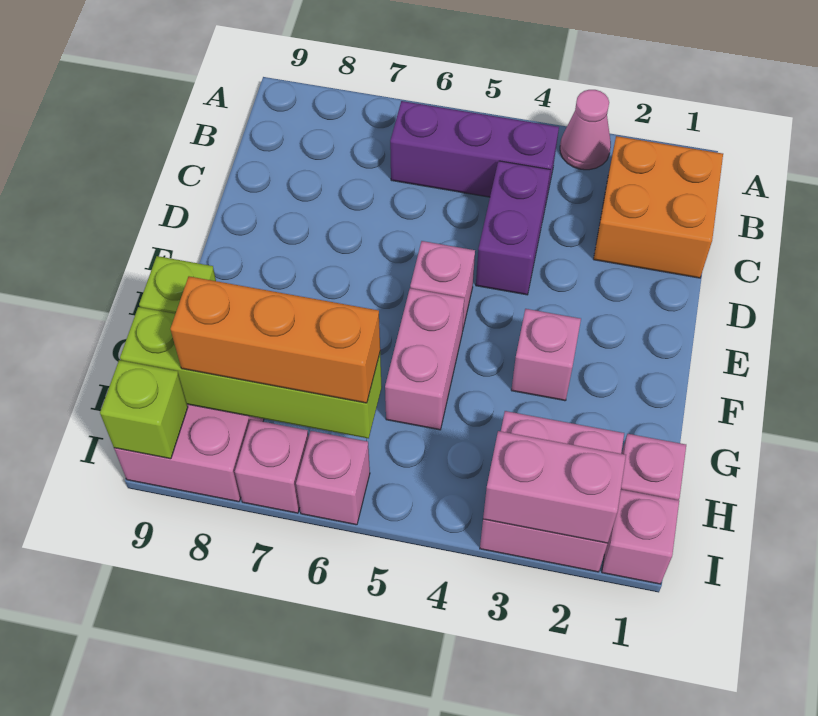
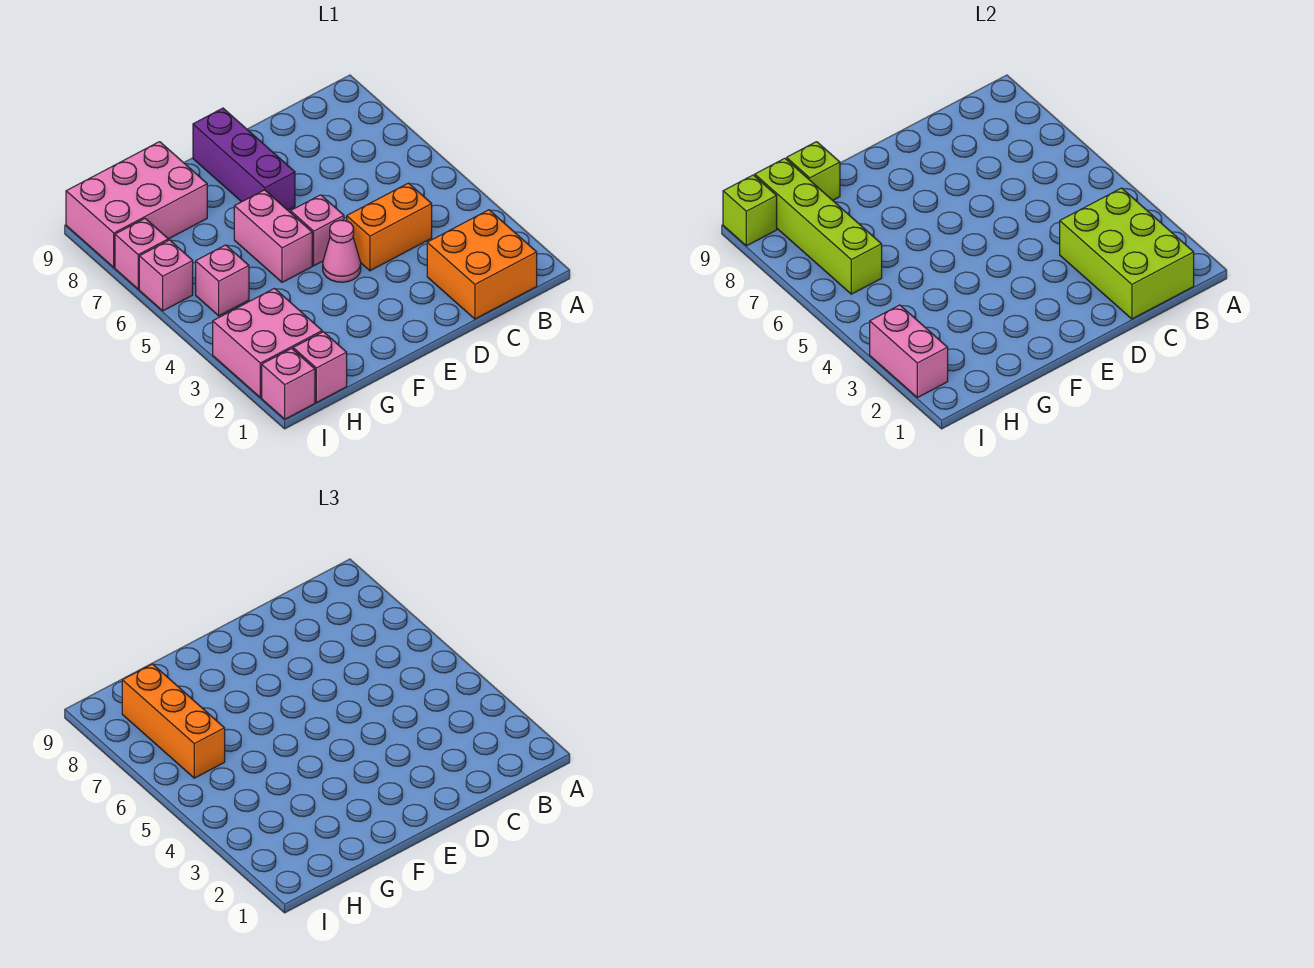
pink cone A3 level 1 -> pink cone E4 level 1
none -> lime brick B1:C3 level 2
purple brick B4:B6 level 1 -> purple brick E7:E9 level 1
purple brick C4:D4 level 1 -> orange brick C4:D4 level 1
pink brick F3 level 1 -> pink brick H5 level 1
pink brick F5:G5 level 1 -> pink brick F5:F6 level 1

